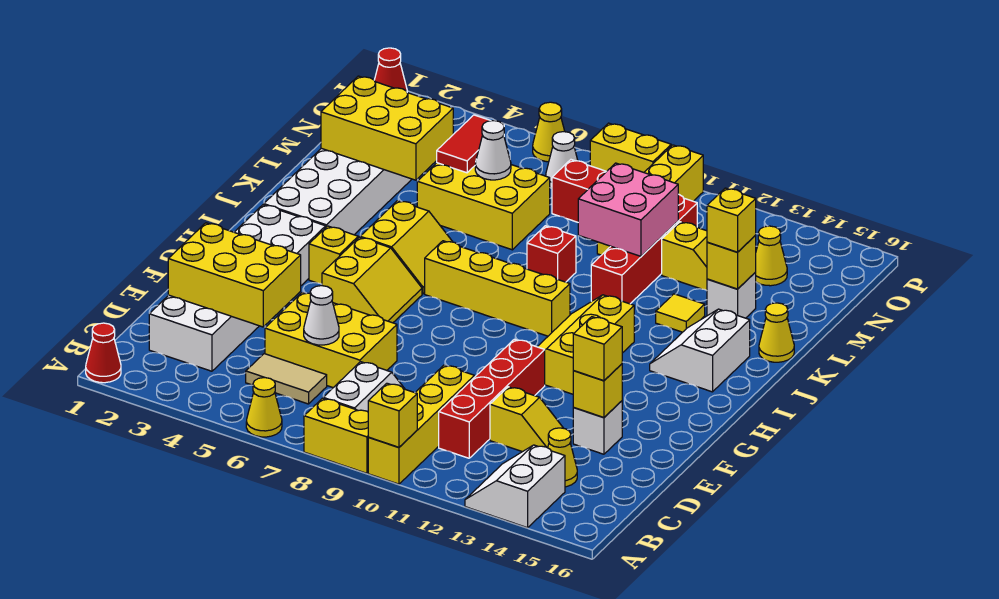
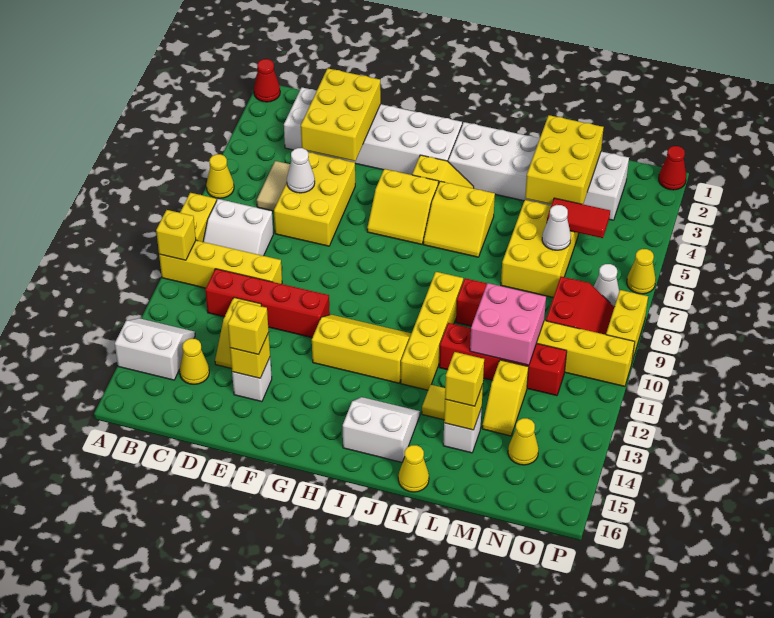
yellow brick I7:I10 level 1 -> yellow brick J9:J12 level 1

